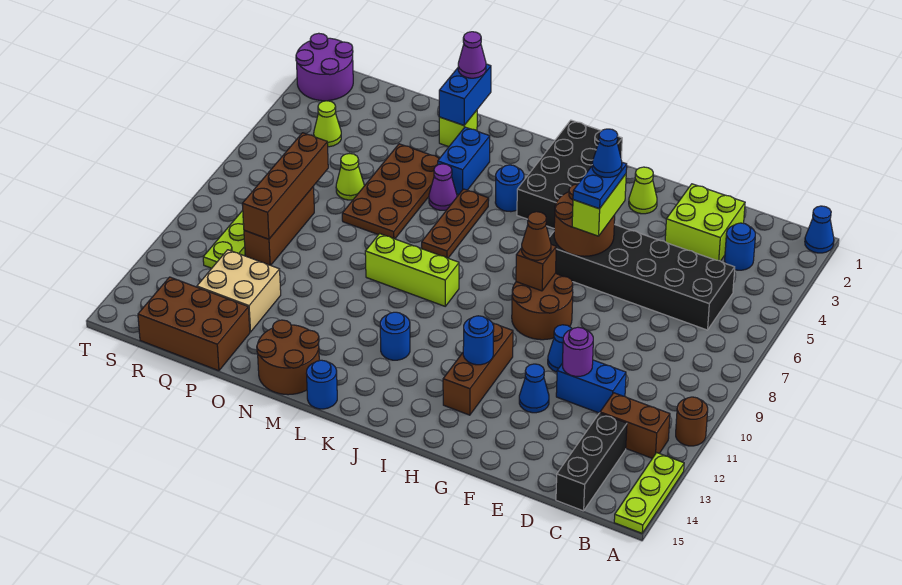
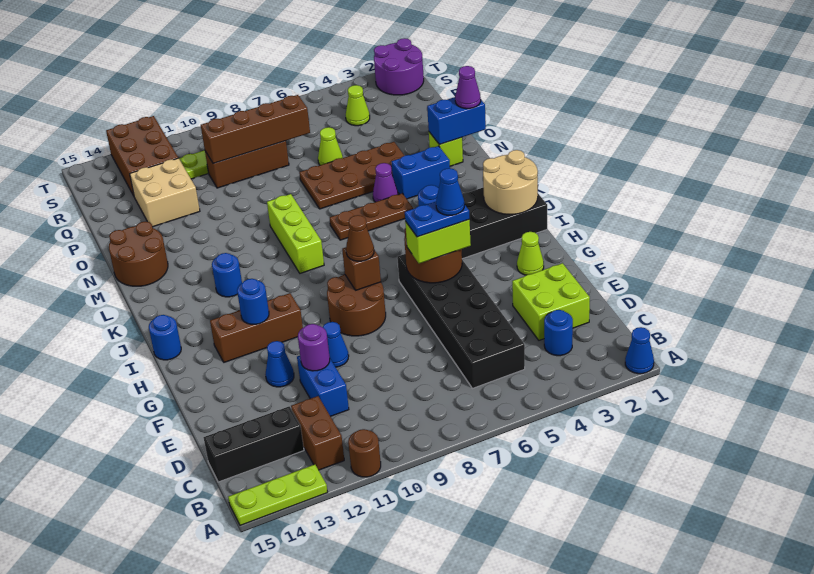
none -> tan round brick I1:J2 level 2
blue round brick L15 level 1 -> blue round brick I15 level 1
brown brick P14:R15 level 1 -> brown brick R12:T13 level 1

